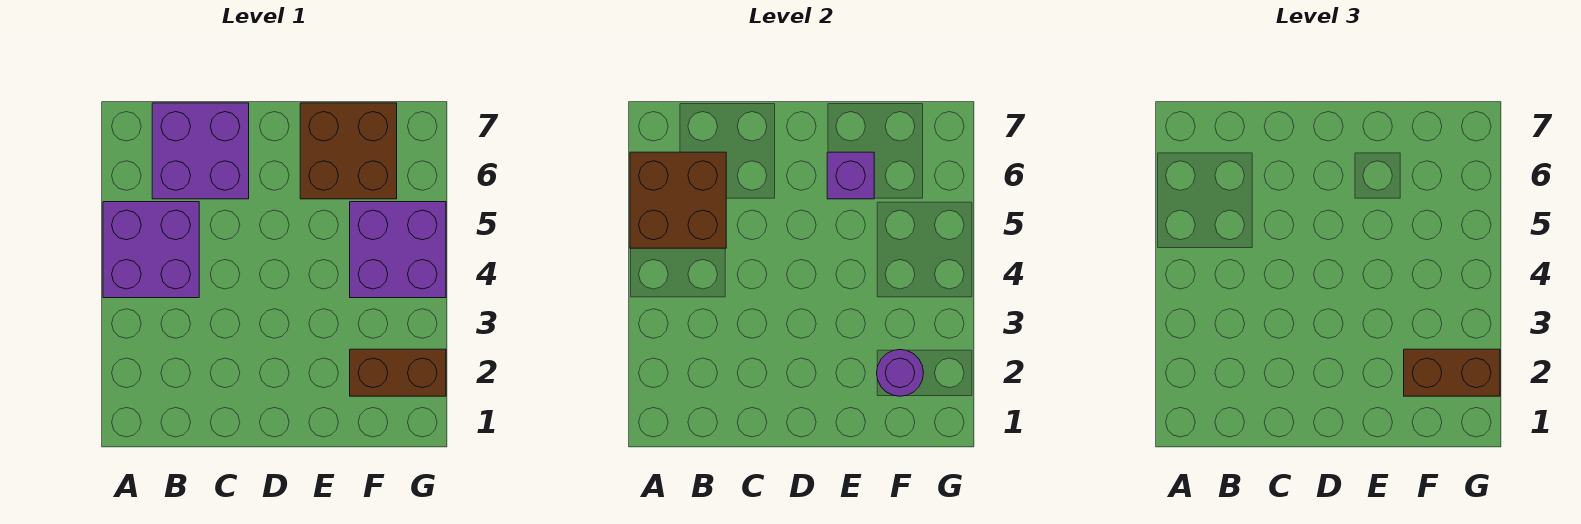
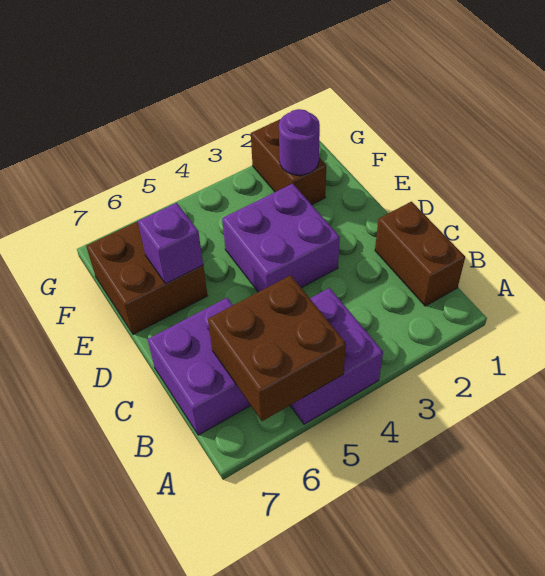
brown brick F2:G2 level 3 -> brown brick B1:C1 level 1
purple brick F4:G5 level 1 -> purple brick D3:E4 level 1

